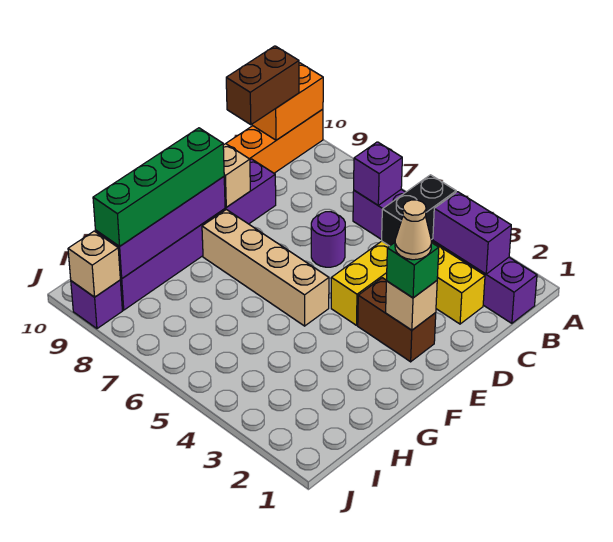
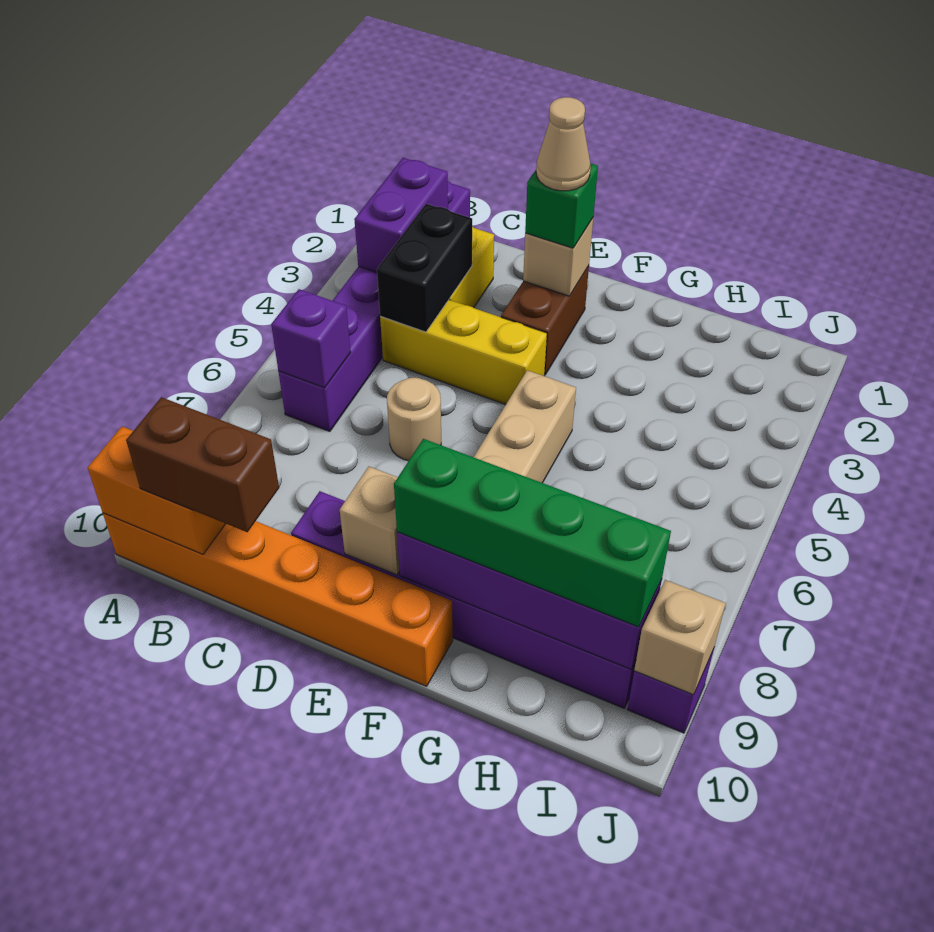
black brick B4:C4 level 2 -> black brick C3:C4 level 2
purple round brick D6 level 1 -> tan round brick D6 level 1

